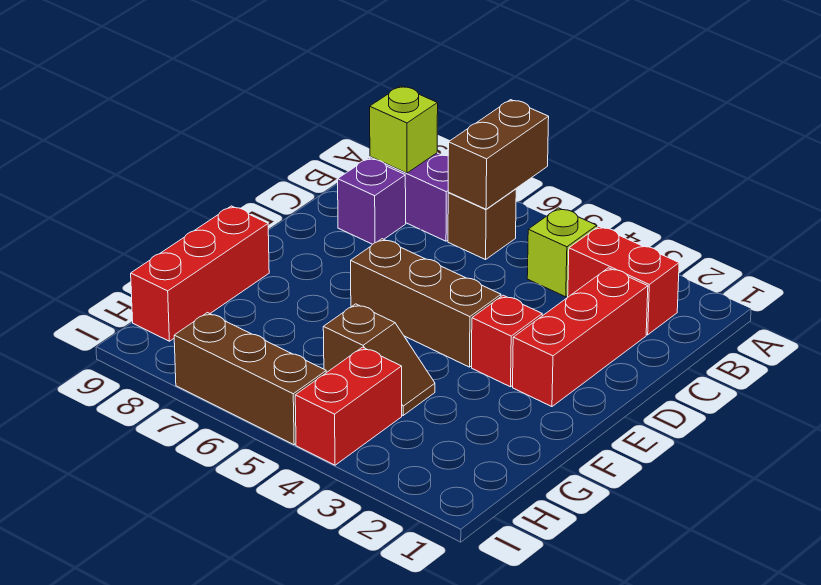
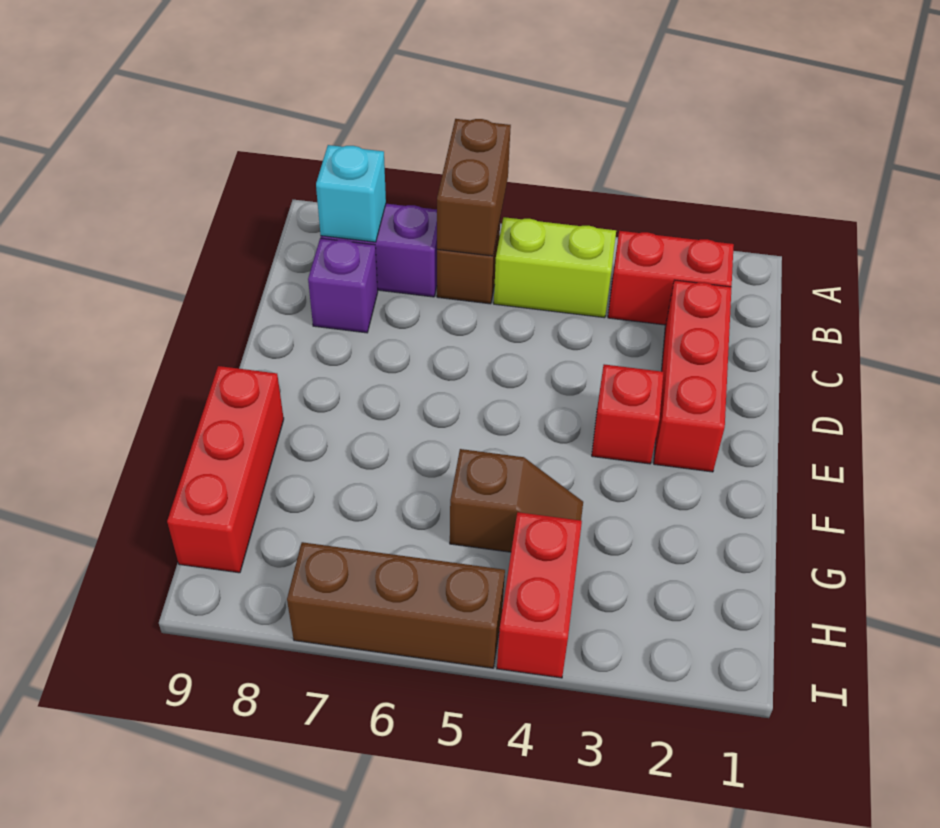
lime brick B4 level 1 -> lime brick B4:B5 level 1
lime brick B8 level 2 -> cyan brick B8 level 2
brown brick E4:E6 level 1 -> none

